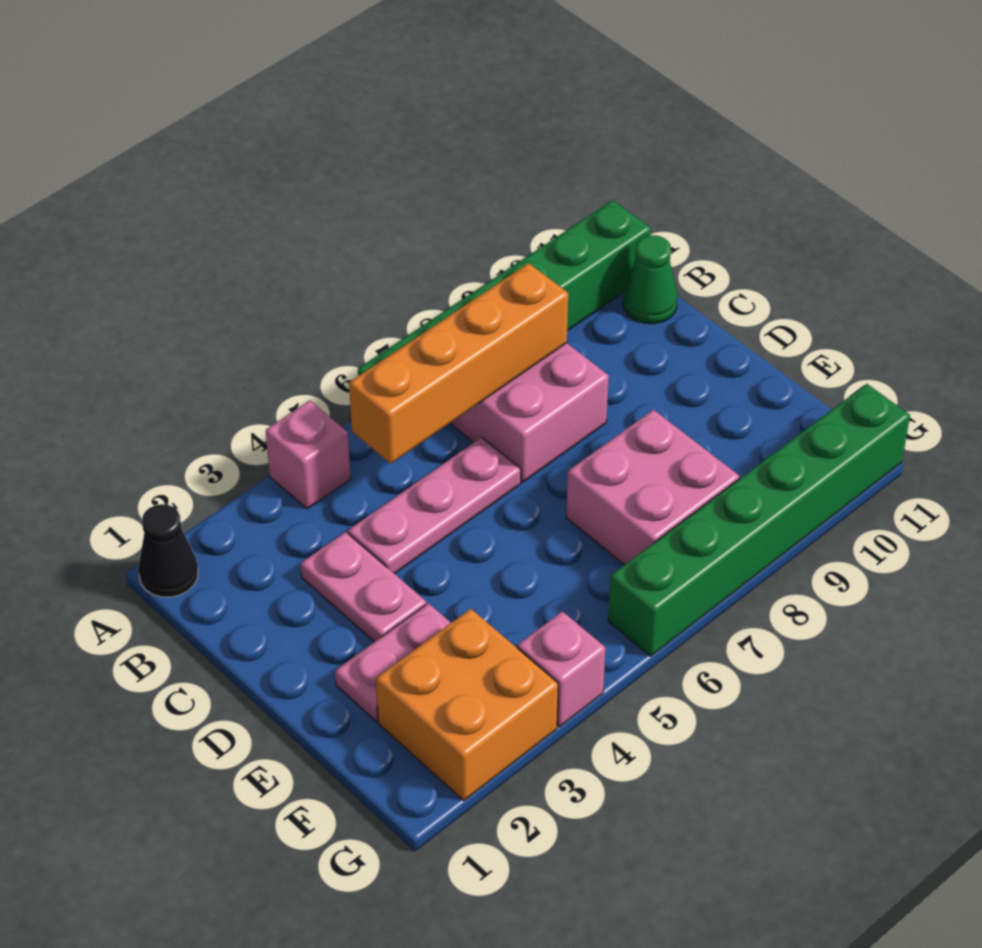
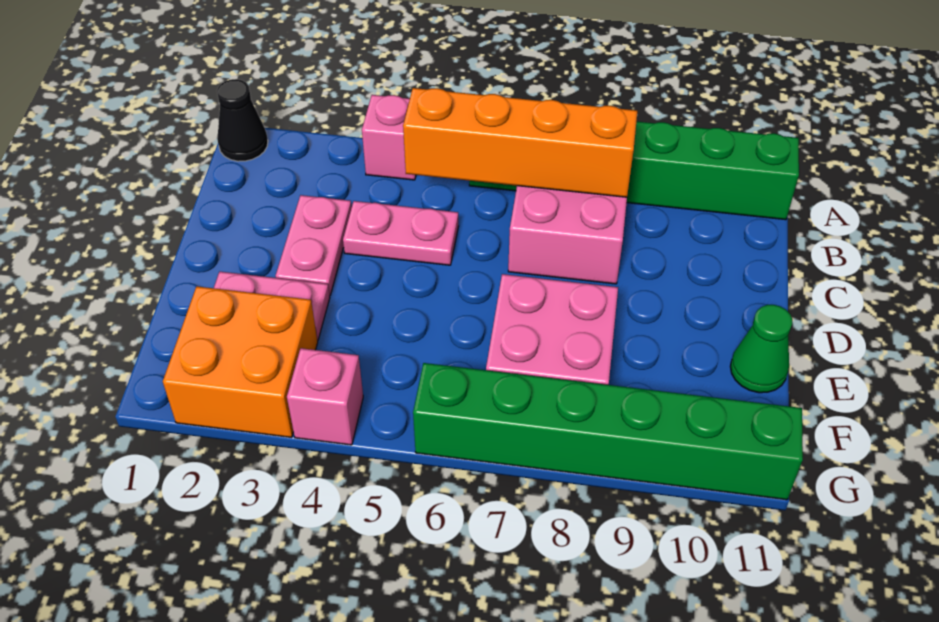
green cone B11 level 1 -> green cone E11 level 1
pink plate C4:C6 level 1 -> pink plate C4:C5 level 1

